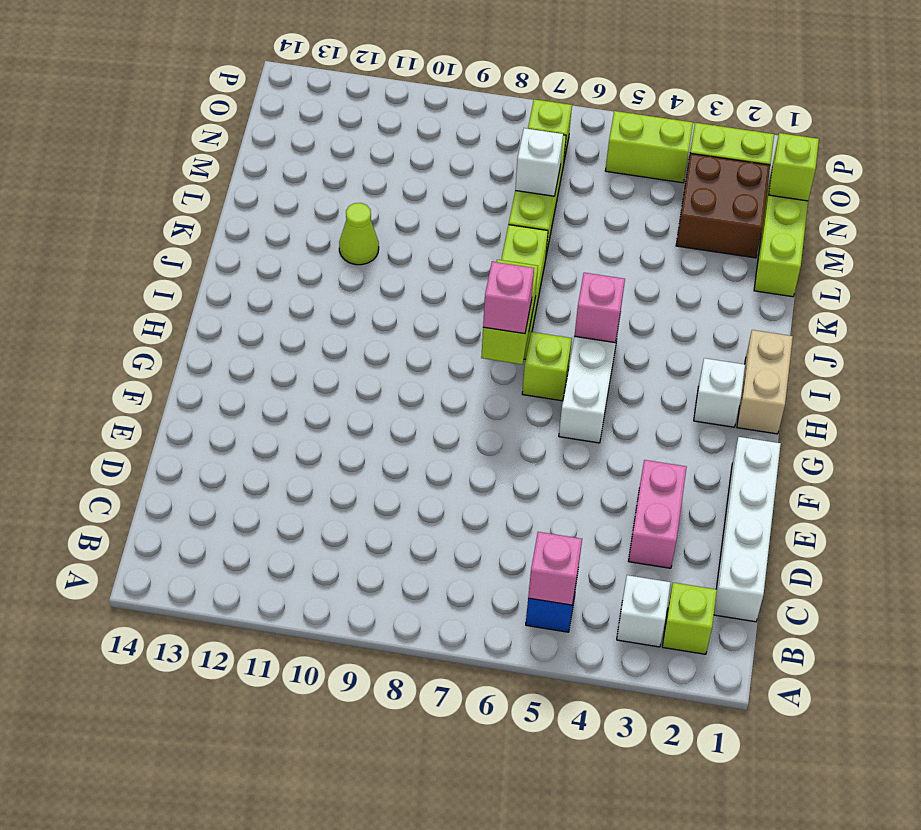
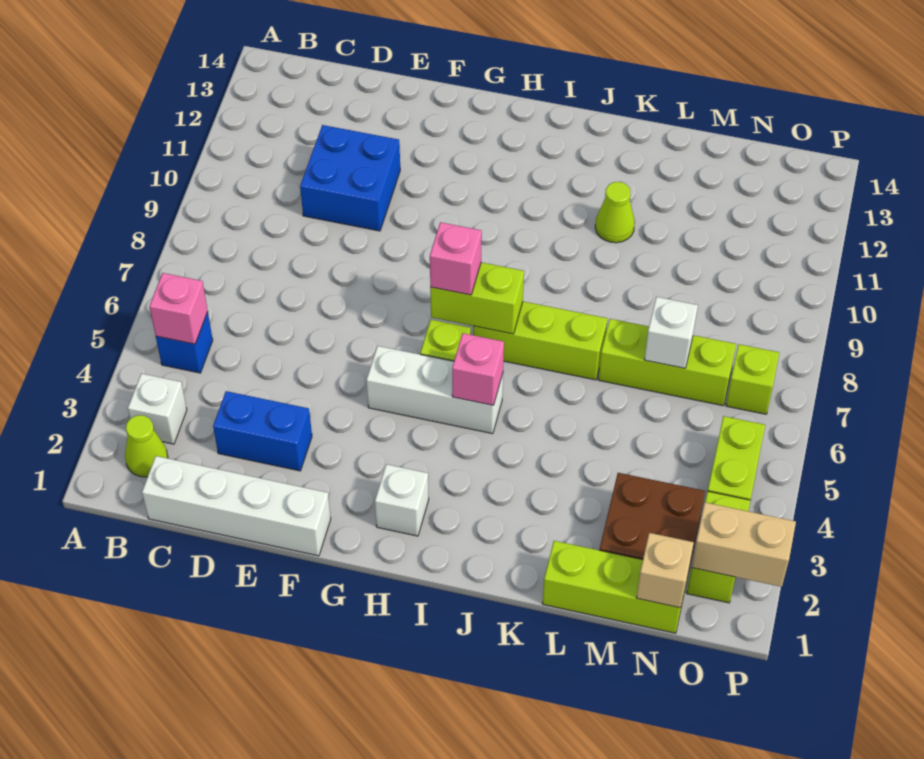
lime brick B2 level 1 -> lime cone B2 level 1
pink brick D3:E3 level 1 -> blue brick D3:E3 level 1
none -> blue brick D10:E11 level 1
tan brick H1:I1 level 1 -> tan brick O2:P2 level 2
lime brick N1 level 2 -> tan brick N1 level 2

